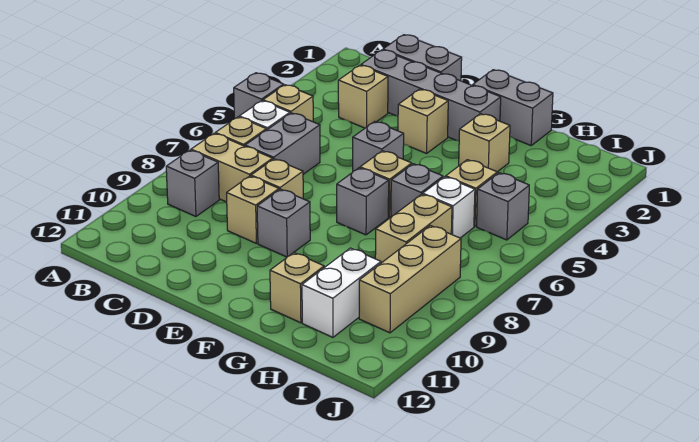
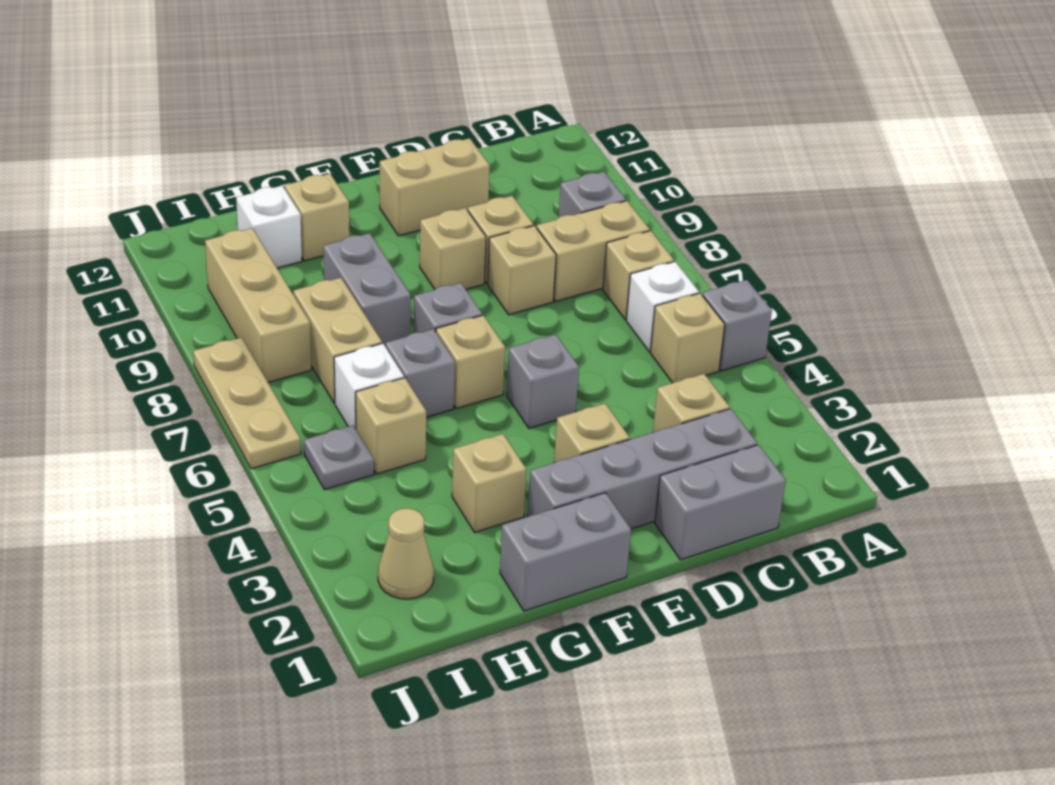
grey brick C6:C7 level 1 -> grey brick G8:G9 level 1
none -> tan brick D11:E11 level 1
grey brick E9 level 1 -> tan brick E9 level 1
white brick H10:H11 level 1 -> white brick H11 level 1
none -> tan cone I2 level 1
grey brick I5 level 1 -> grey plate I5 level 1
none -> tan plate J6:J8 level 1

